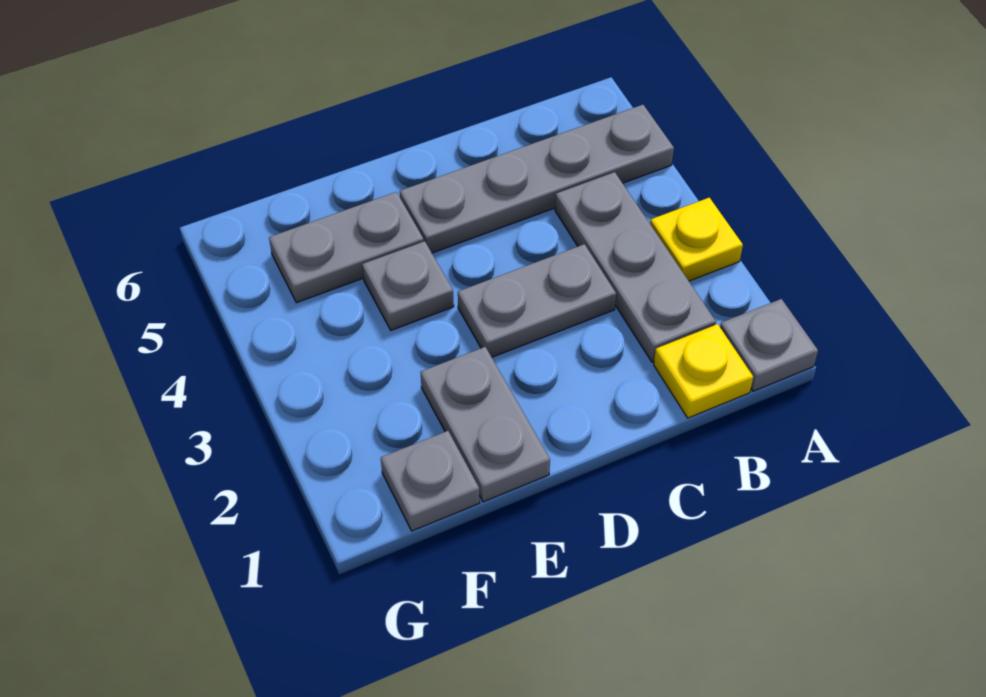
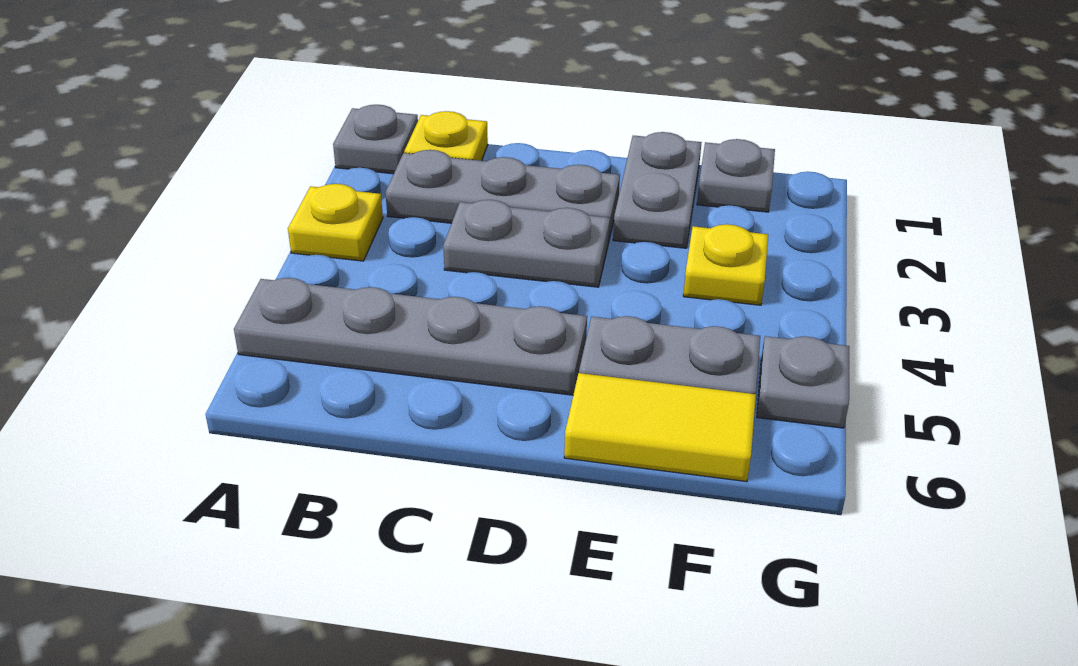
grey plate B2:B4 level 1 -> grey plate B2:D2 level 1
grey plate E4 level 1 -> grey plate G5 level 1
none -> yellow tile E6:F6 level 1
none -> yellow plate F3 level 1

